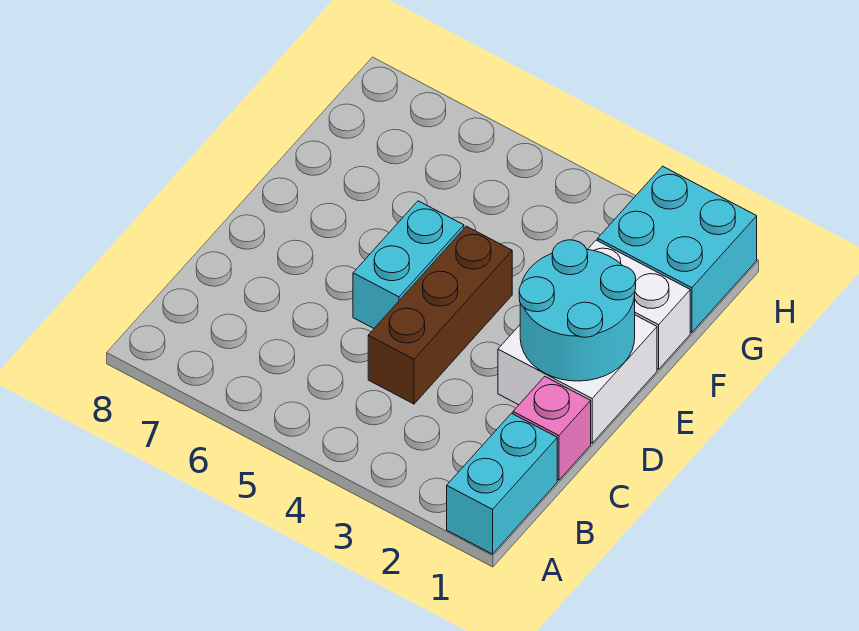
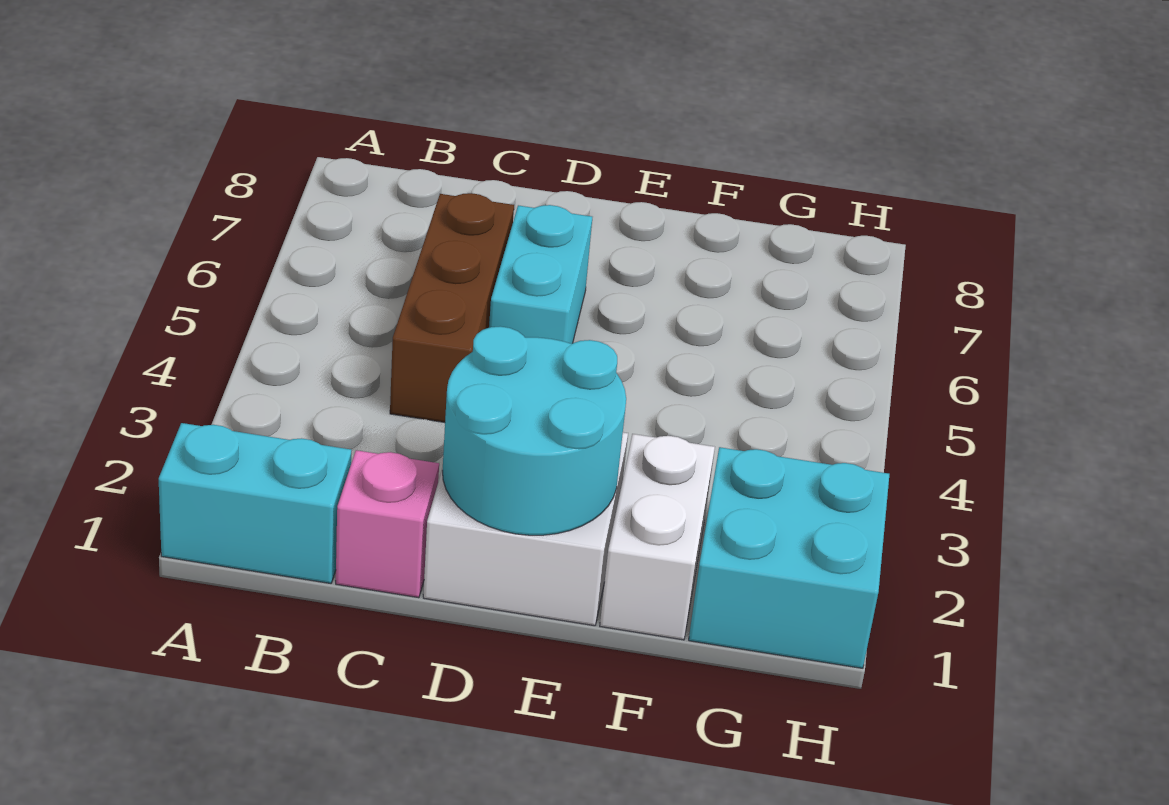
brown brick C4:E4 level 1 -> brown brick C4:C6 level 1
cyan brick D5:E5 level 1 -> cyan brick D5:D6 level 1

